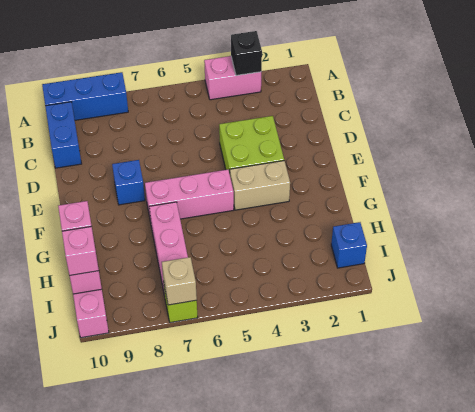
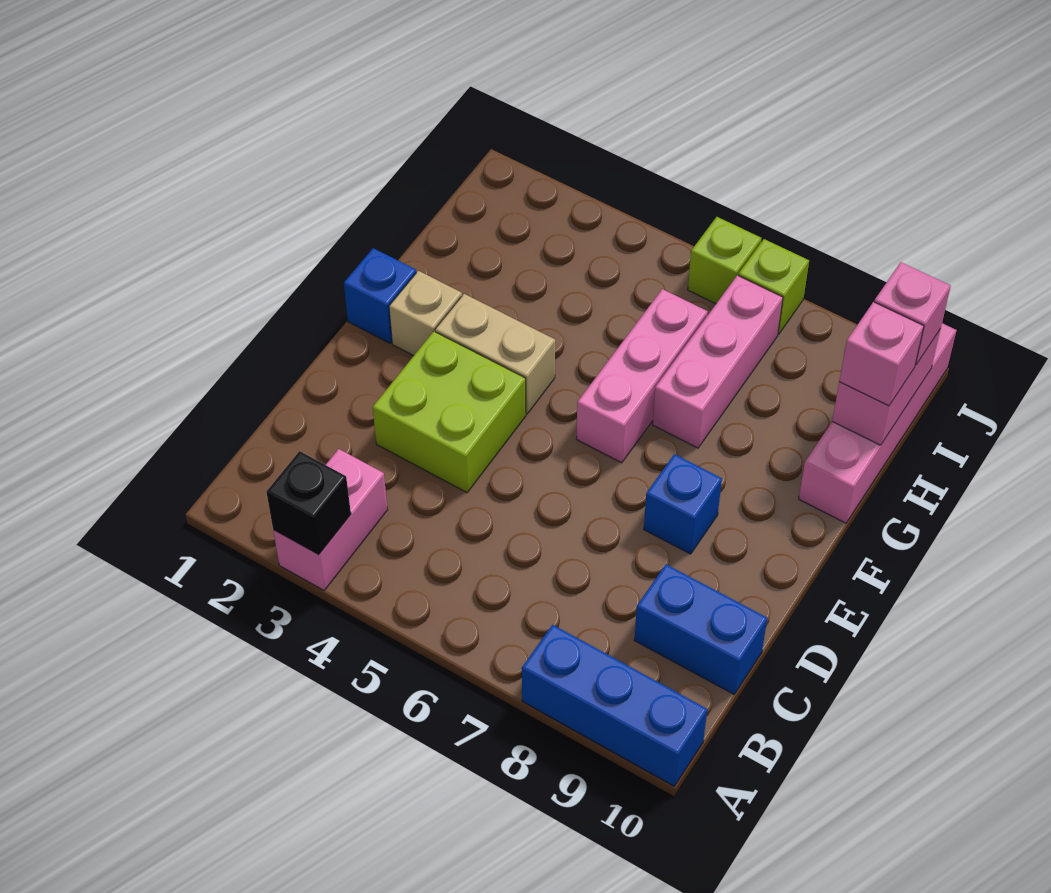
pink brick A3:A4 level 1 -> pink brick A3:B3 level 1
blue brick B10:C10 level 1 -> blue brick C9:C10 level 1
pink brick F5:F7 level 1 -> pink brick F6:H6 level 1
blue brick I1 level 1 -> blue brick F1 level 1
none -> lime brick J6 level 1
tan brick J7 level 2 -> tan brick F2 level 1

